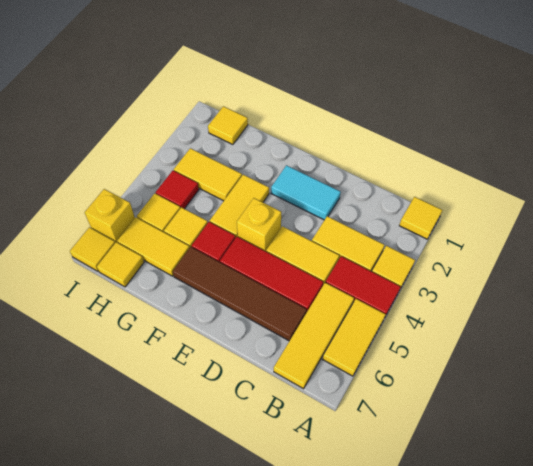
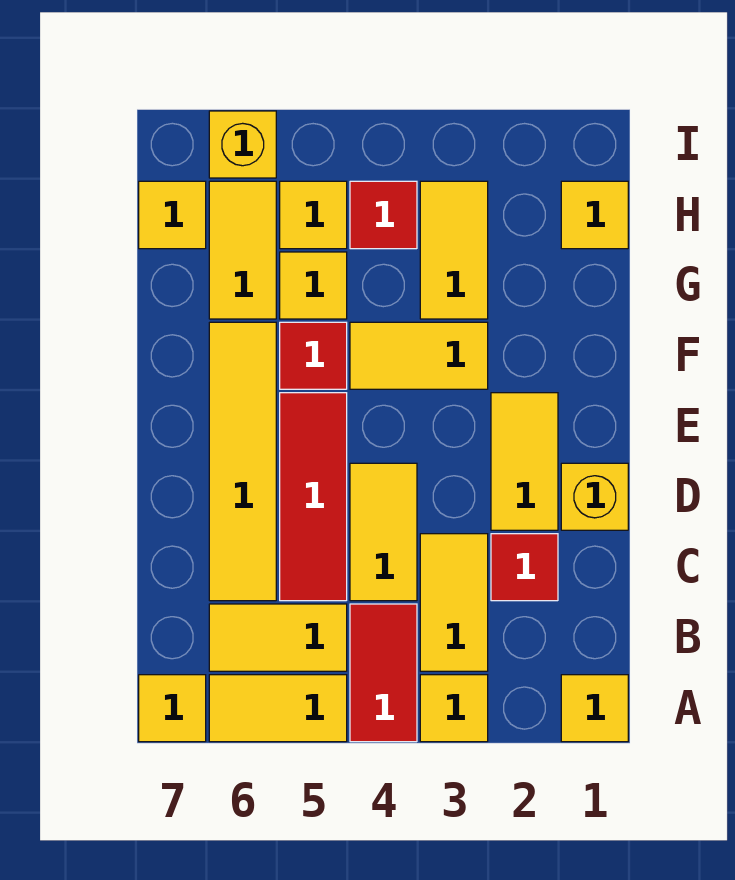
yellow tile B5:B7 level 1 -> yellow tile B5:B6 level 1
none -> red tile C2 level 1
brown tile C6:F6 level 1 -> yellow tile C6:F6 level 1
cyan tile D2:E2 level 1 -> yellow tile D2:E2 level 1
yellow brick E4 level 1 -> yellow brick D1 level 1
yellow tile I7 level 1 -> yellow tile A7 level 1

